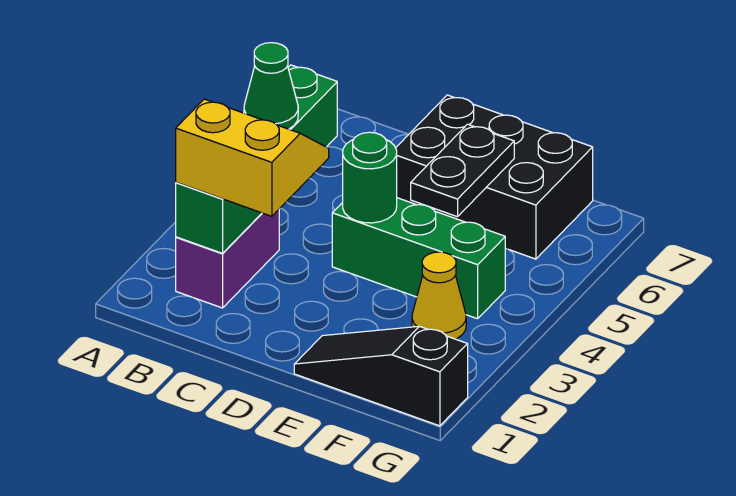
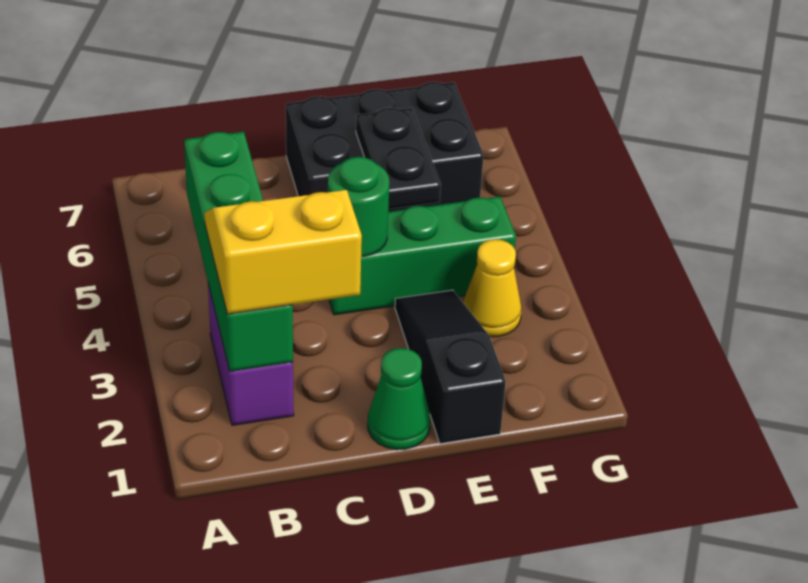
green cone B4 level 3 -> green cone D1 level 1
black slope E1:G1 level 1 top G -> black slope E1:E3 level 1 top 1

